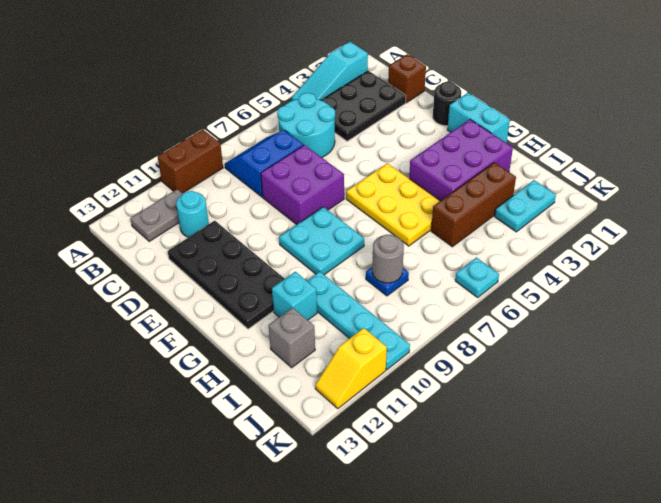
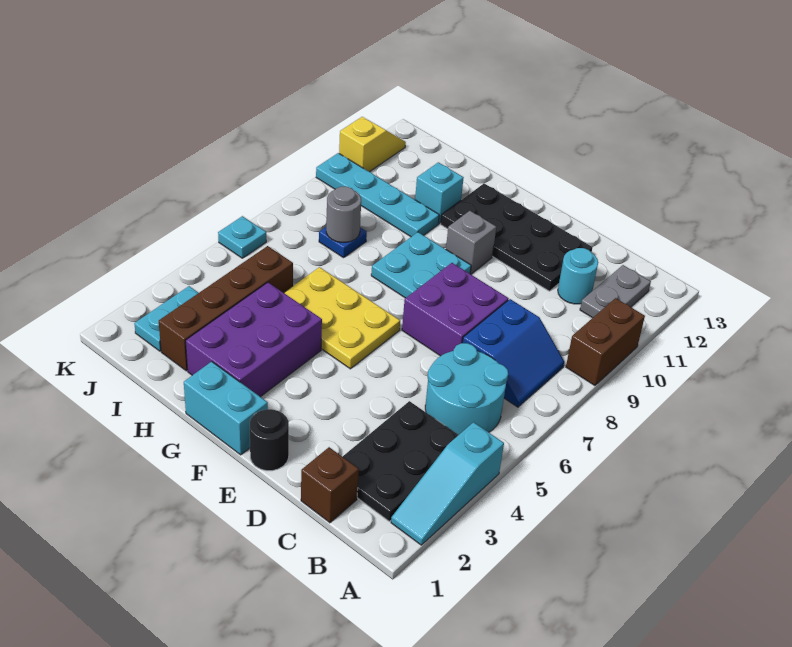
cyan slope A2:A4 level 1 top 2 -> cyan slope A2:A4 level 1 top 4
brown brick I3:I5 level 1 -> brown brick I2:I5 level 1
grey brick I12 level 1 -> grey brick F10 level 1

